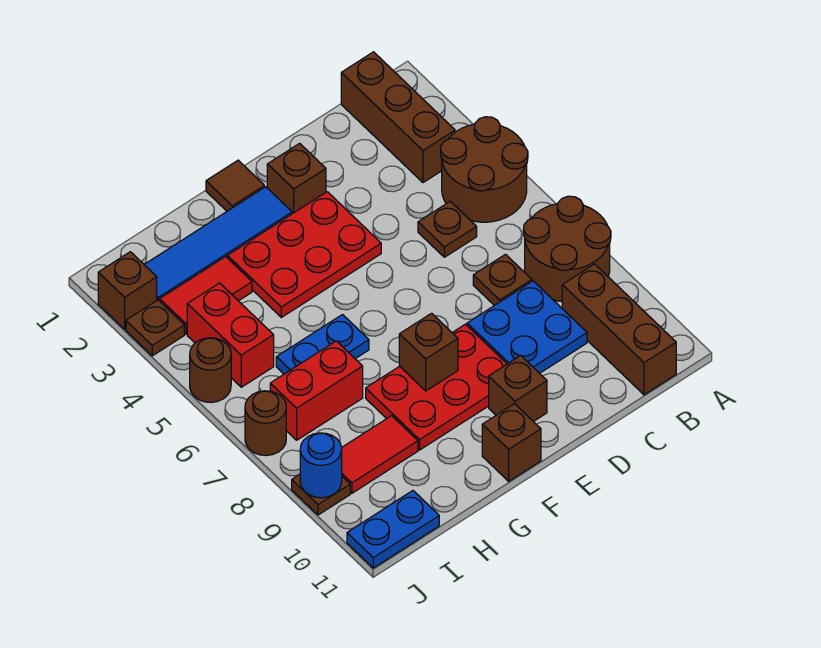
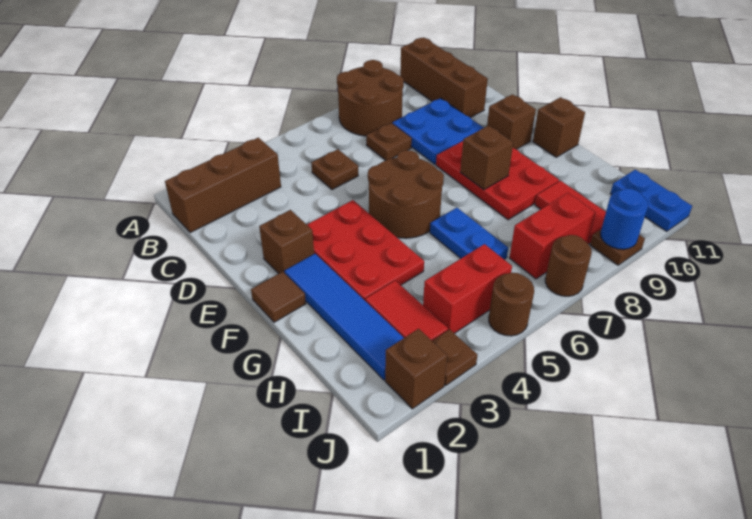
brown round brick A4:B5 level 1 -> brown round brick E5:F6 level 1
brown brick B9:B11 level 1 -> brown brick A10:C10 level 1
red brick H7:I7 level 1 -> red brick I7:I8 level 1

